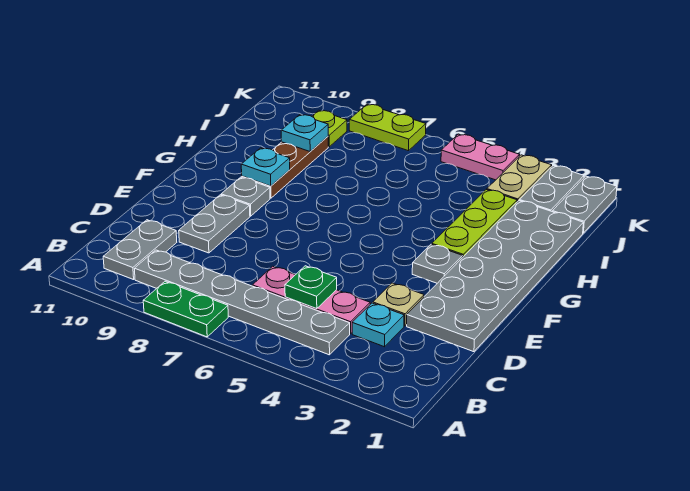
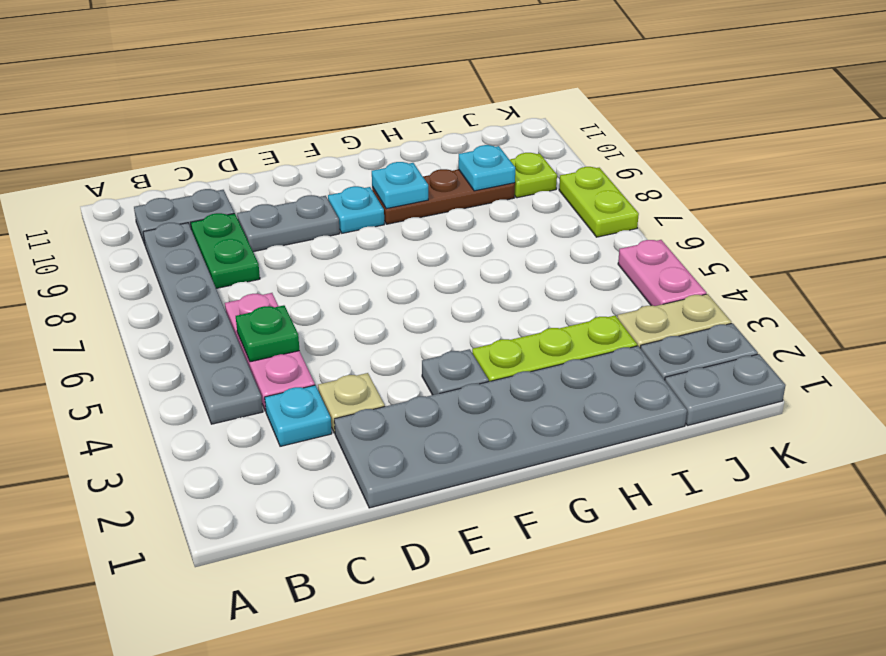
green plate A7:A8 level 1 -> green plate C8:C9 level 1
grey plate F9 level 1 -> cyan plate F9 level 1

